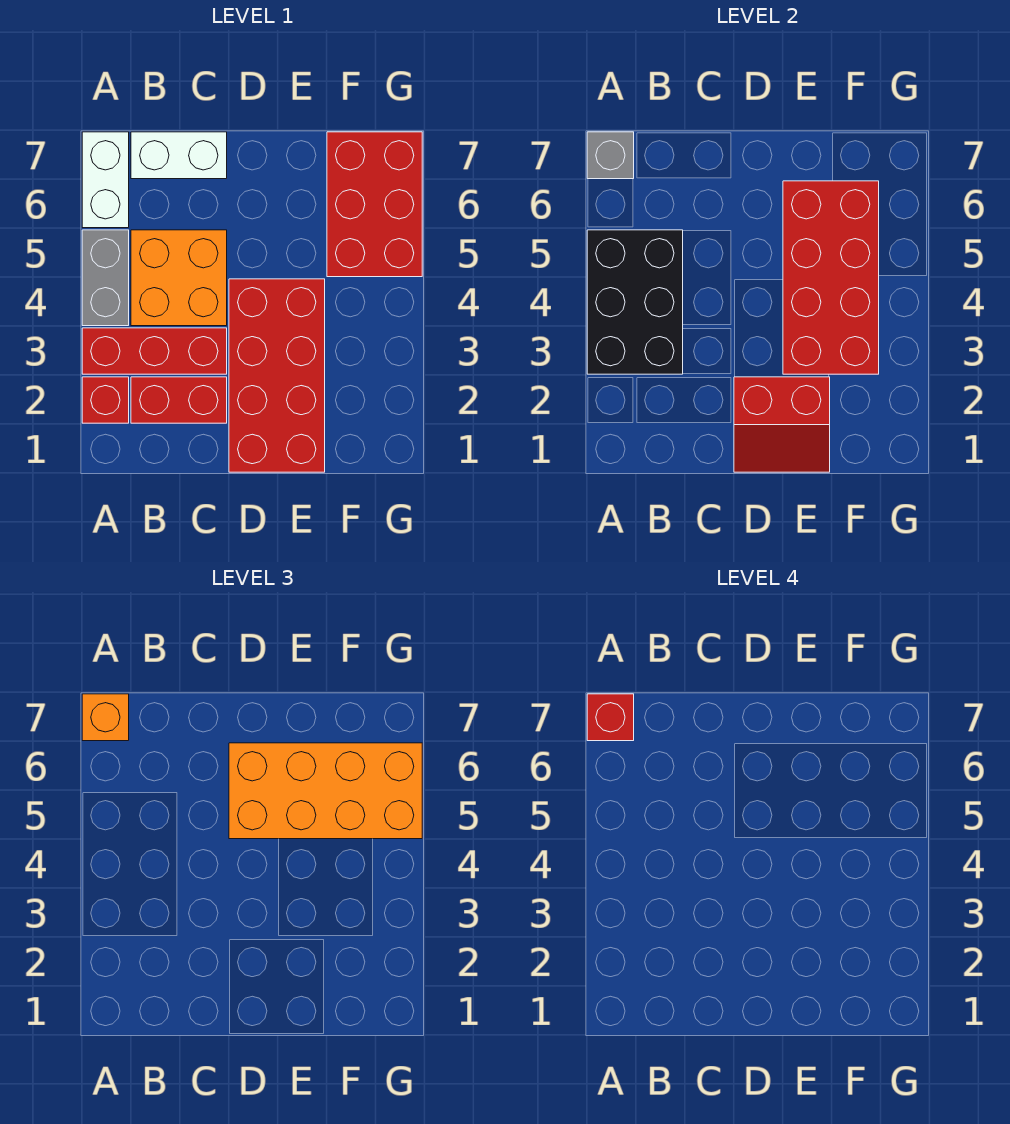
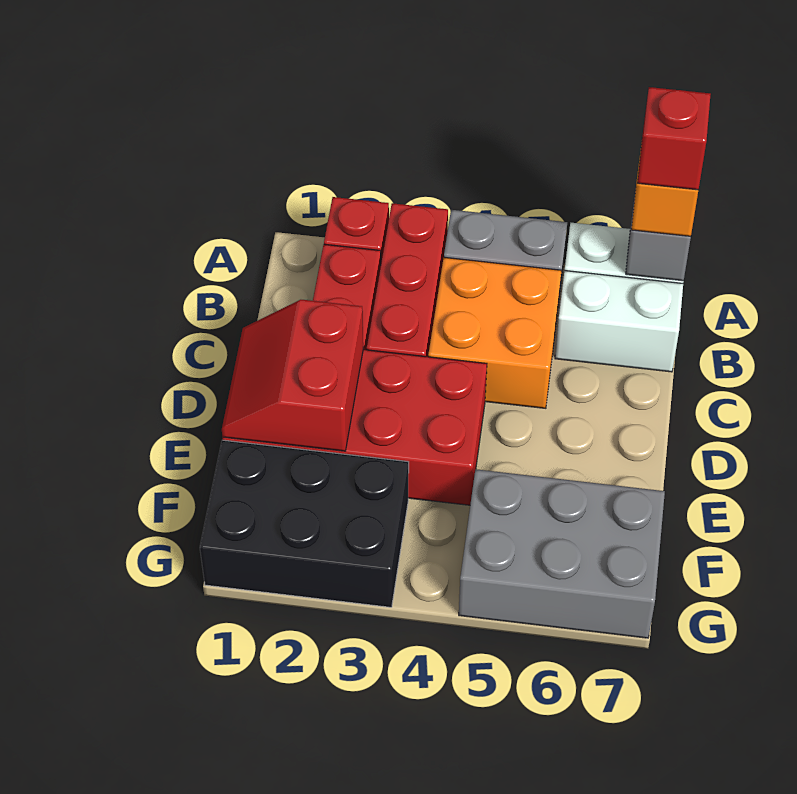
black brick A3:B5 level 2 -> black brick F1:G3 level 1
white brick B7:C7 level 1 -> white brick B6:B7 level 1
orange brick D5:G6 level 3 -> none
red brick E3:F6 level 2 -> none
red brick F5:G7 level 1 -> grey brick F5:G7 level 1

